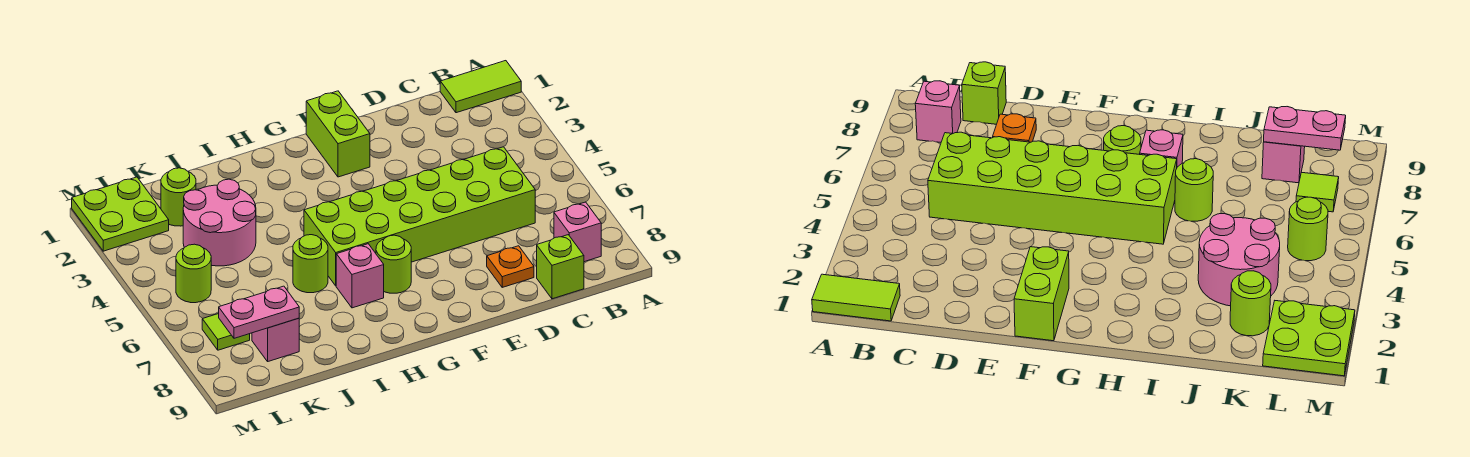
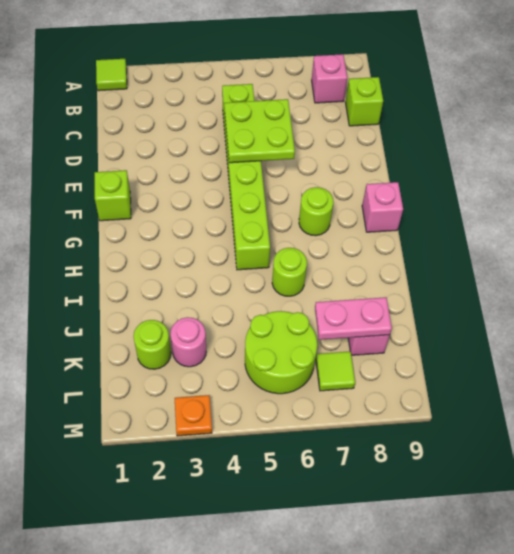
lime tile A1:B1 level 1 -> lime tile A1 level 1
lime brick C5:H6 level 1 -> lime brick C5:H5 level 1
orange plate D8 level 1 -> orange plate M3 level 1
lime brick F1:F2 level 1 -> lime brick F1 level 1
pink brick H7 level 1 -> pink brick G9 level 1
pink round brick J3:K4 level 1 -> pink round brick K3 level 1
pink plate K8:L8 level 2 -> pink plate K7:K8 level 2
lime plate L1:M2 level 1 -> lime plate D5:E6 level 2
lime round brick L5 level 1 -> lime round brick K5:L6 level 1

